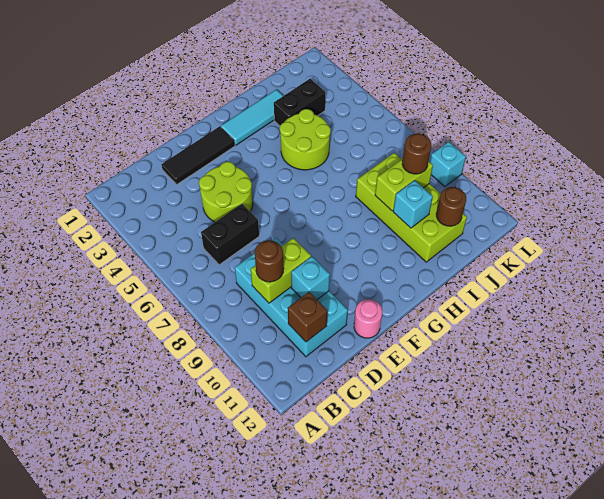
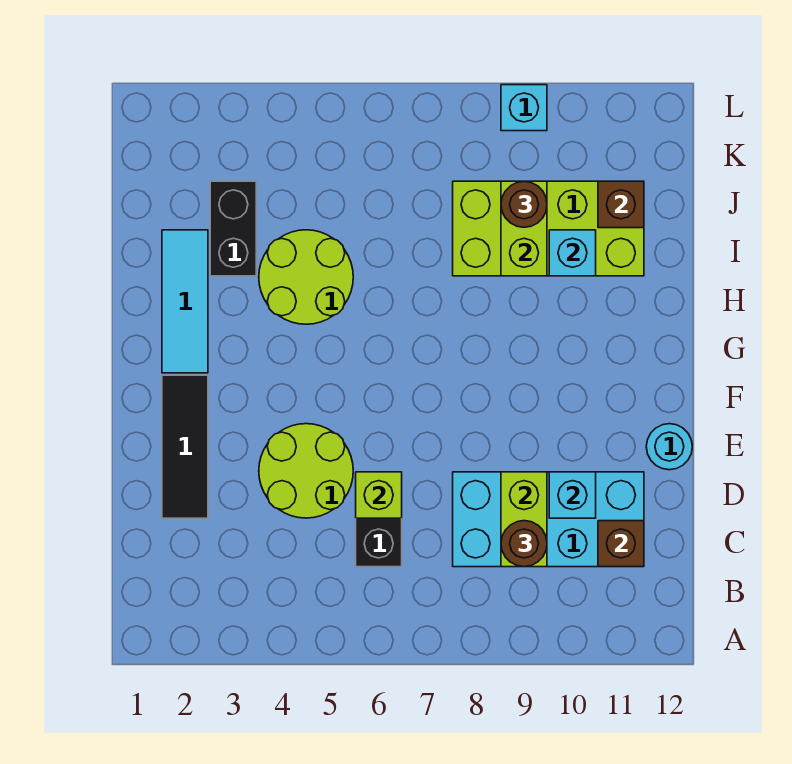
none -> lime brick D6 level 2
pink round brick E12 level 1 -> cyan round brick E12 level 1
brown round brick J11 level 2 -> brown brick J11 level 2

